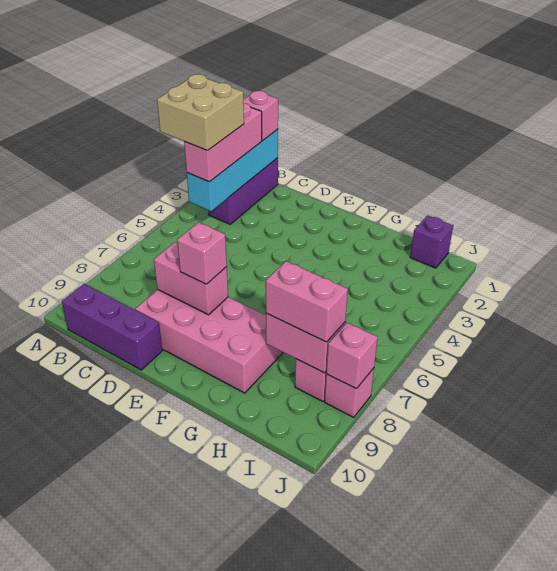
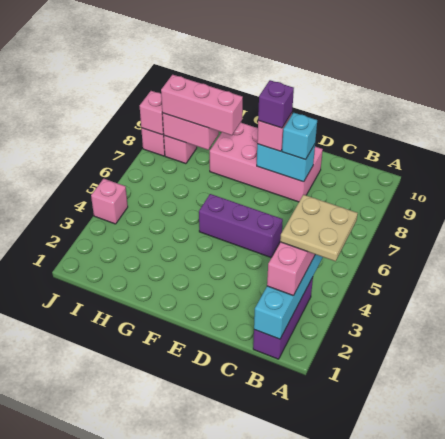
tan brick A3:B4 level 4 -> tan plate A3:B4 level 4
pink brick B1 level 3 -> pink brick J4 level 1
purple brick B10:D10 level 1 -> purple brick D5:F5 level 1
pink brick D8:E8 level 2 -> cyan brick D8:E8 level 2
none -> cyan brick D8 level 3
pink brick H8:I8 level 3 -> pink brick G8:I8 level 3
purple brick I1 level 1 -> purple brick E8 level 4

